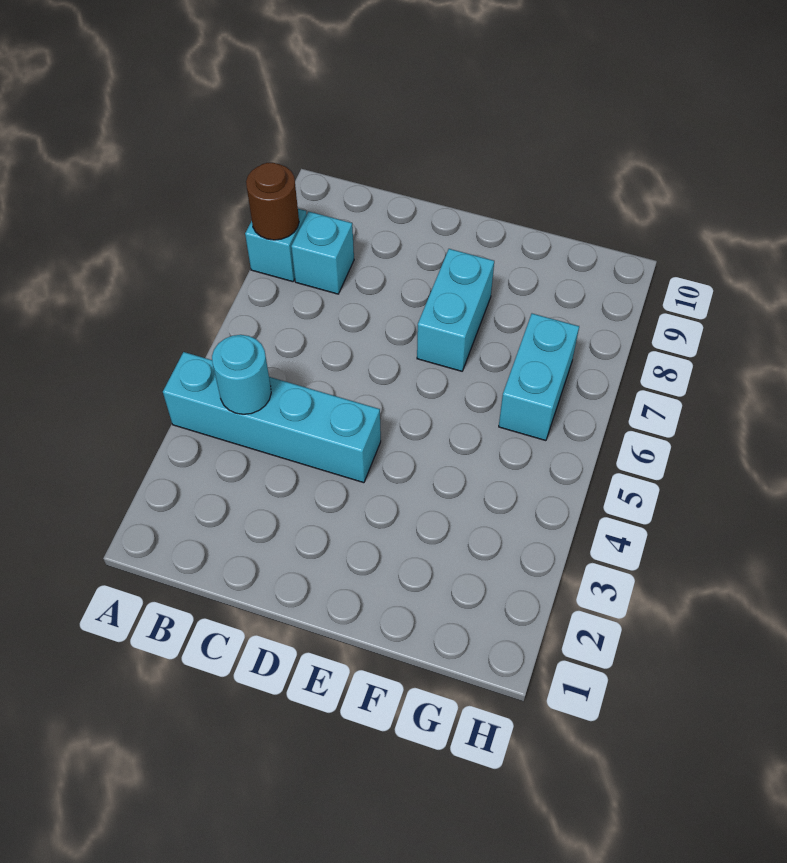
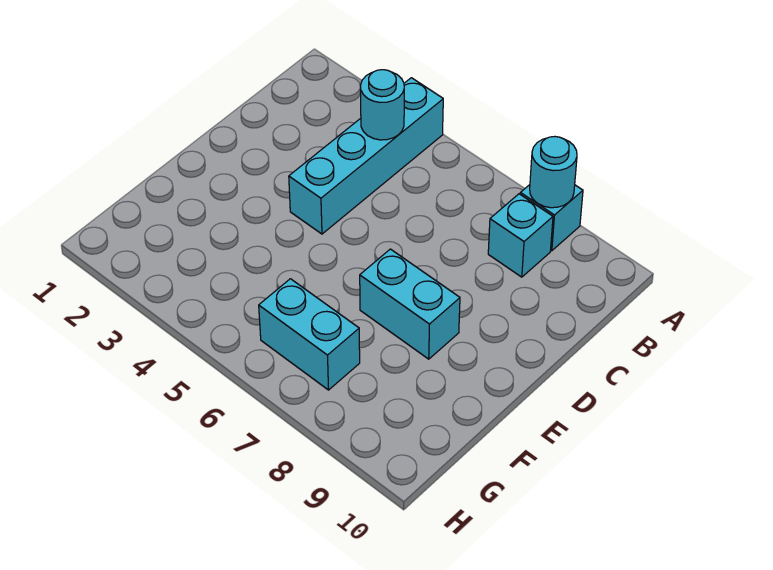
brown round brick A8 level 2 -> cyan round brick A8 level 2

